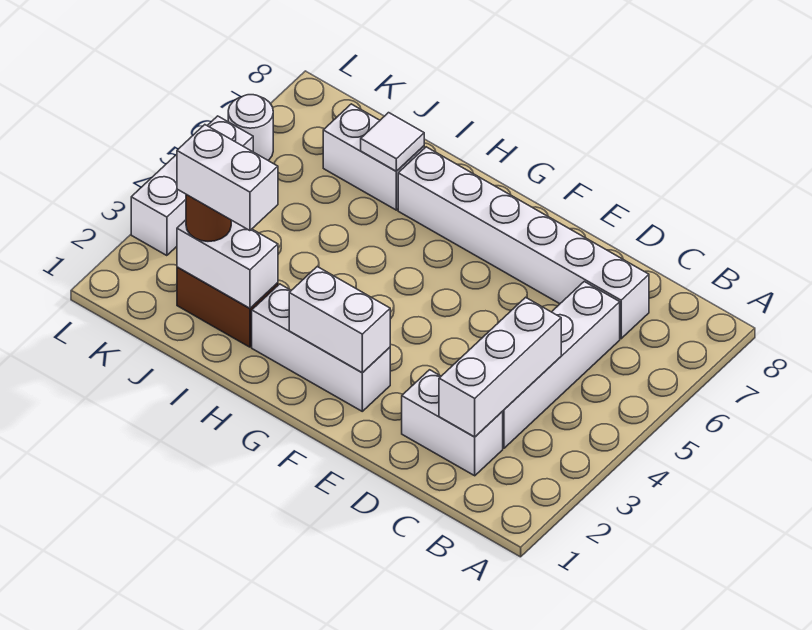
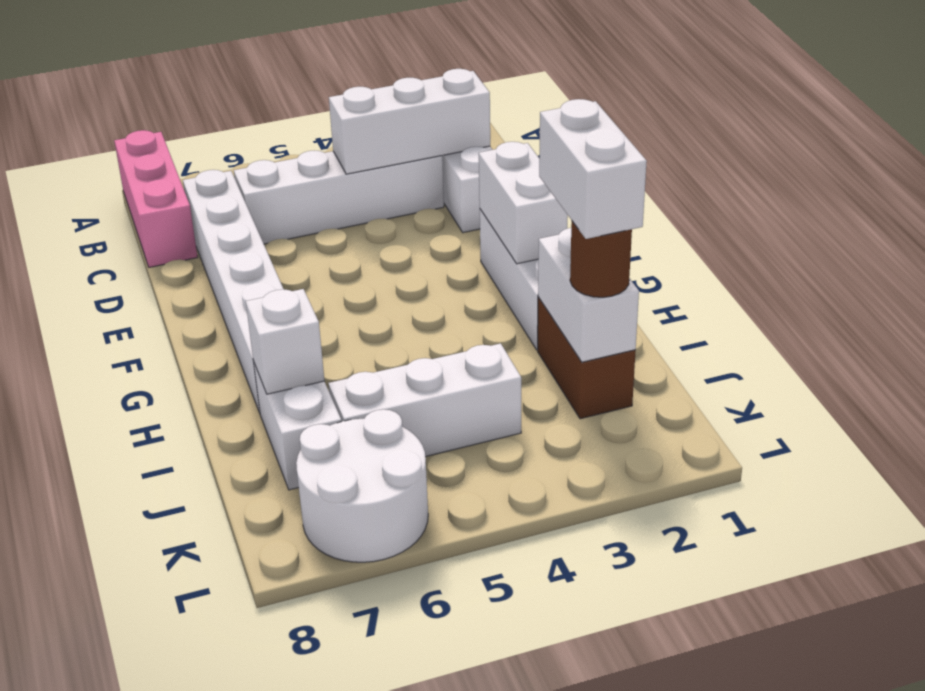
none -> pink brick A8:C8 level 1
white tile I7 level 2 -> white brick I7 level 2
white brick L3:L5 level 1 -> white brick J4:J6 level 1
white round brick L6 level 1 -> white round brick K6:L7 level 1

